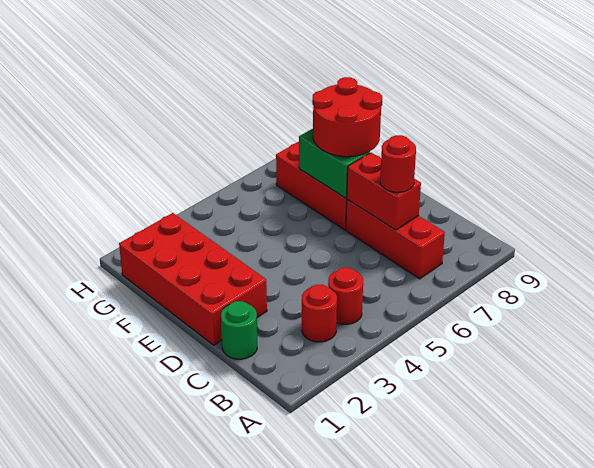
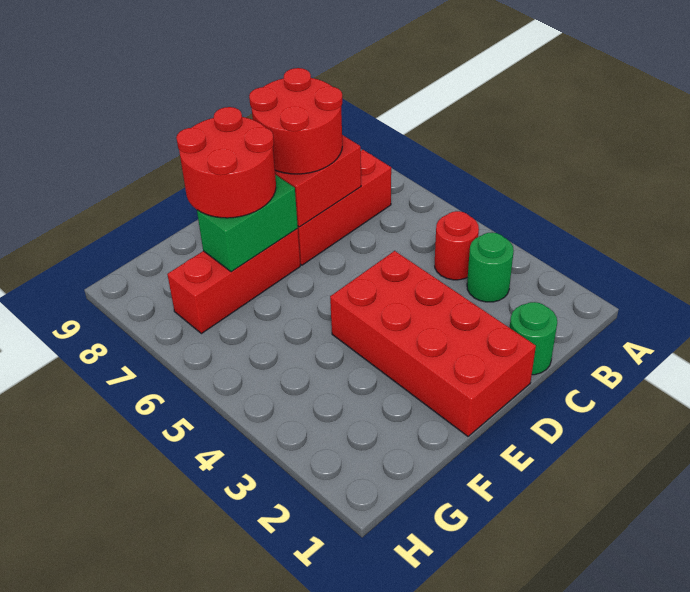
red round brick B3 level 1 -> green round brick B3 level 1
red round brick C7 level 3 -> red round brick C7:D8 level 3
red brick D1:G2 level 1 -> red brick D1:E4 level 1

